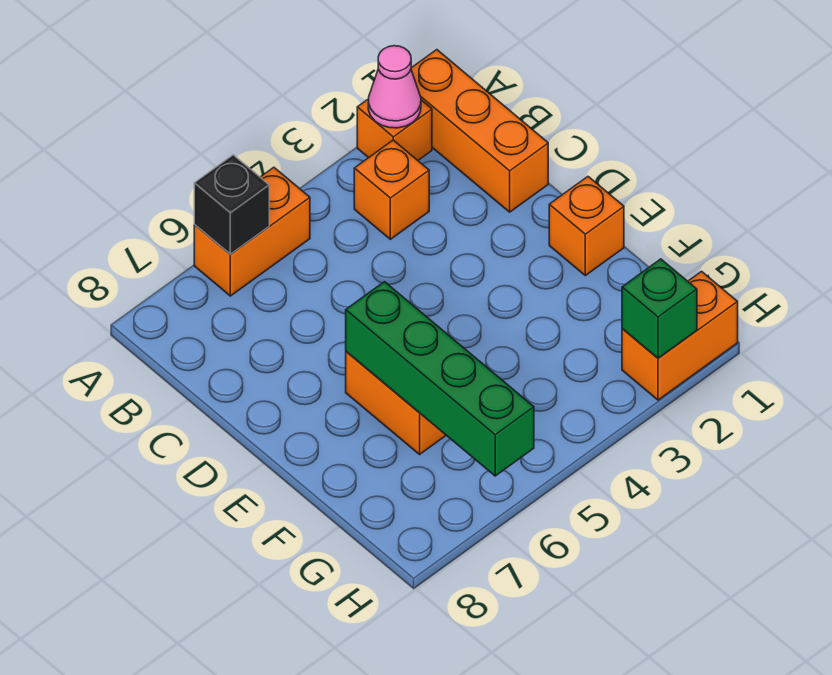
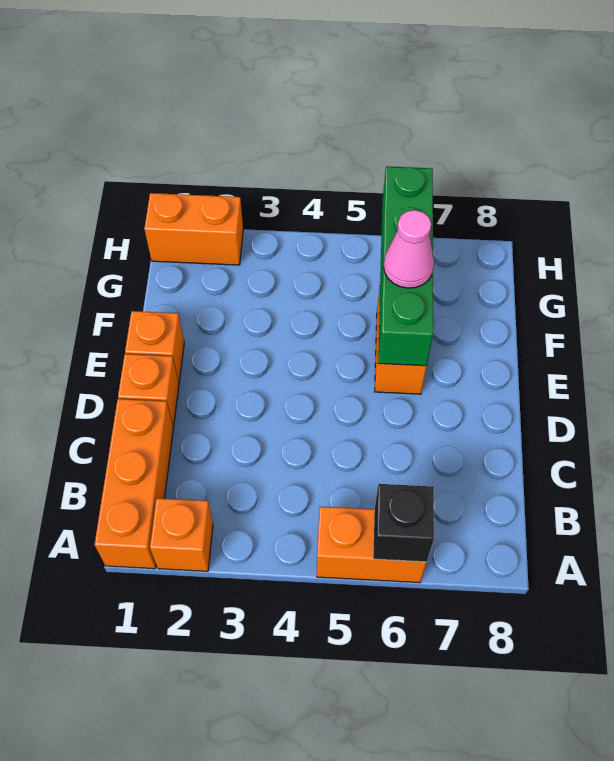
pink cone A2 level 2 -> pink cone F6 level 3
orange brick B3 level 1 -> orange brick D1 level 1
green brick H2 level 2 -> none

